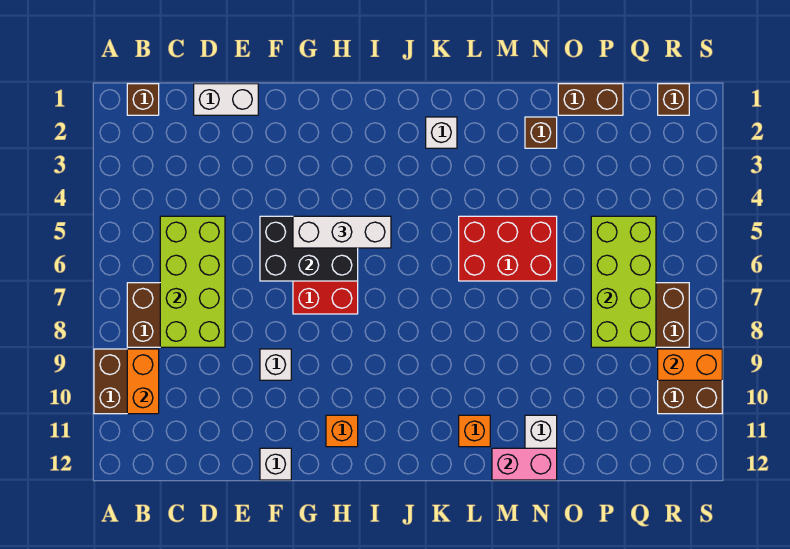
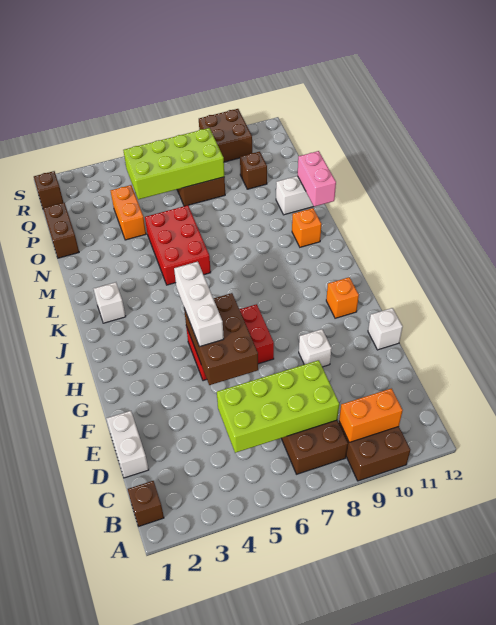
black brick F5:H6 level 2 -> brown brick F5:H6 level 2
brown brick N2 level 1 -> brown brick P10 level 1
orange brick R9:S9 level 2 -> orange brick O4:P4 level 1

